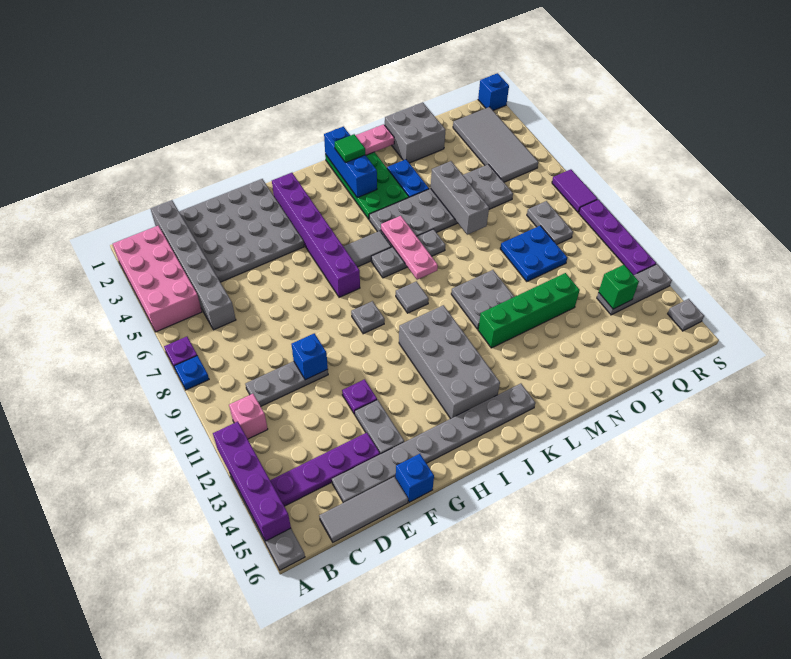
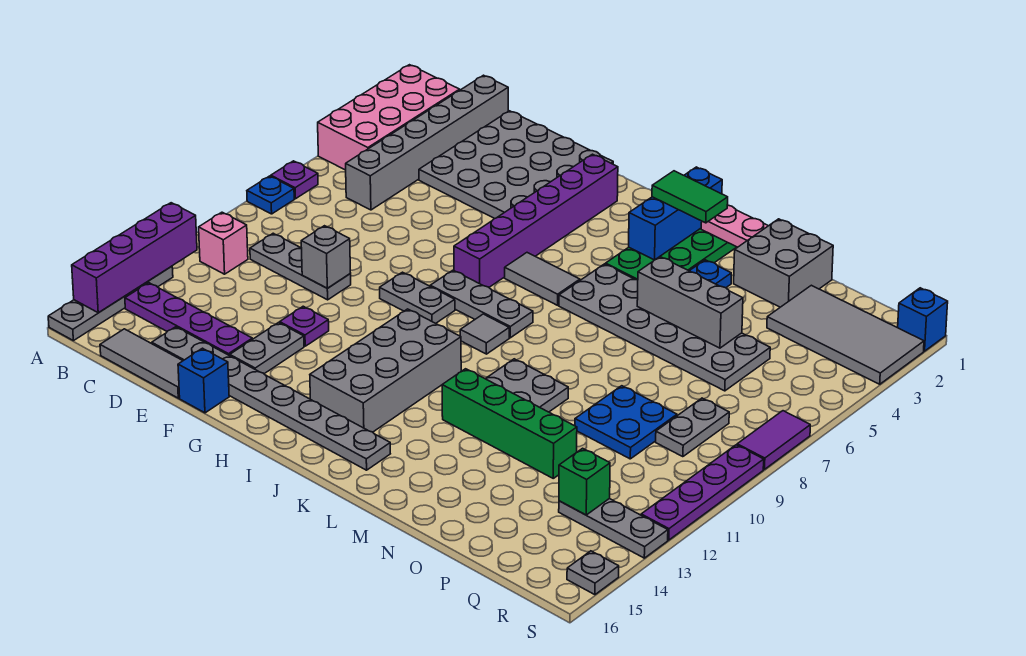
blue brick E10 level 2 -> grey brick E10 level 2
grey plate H9 level 1 -> grey plate G9:H9 level 1
grey plate J7:L7 level 1 -> grey plate H8:J8 level 1
green tile K2 level 3 -> green tile K2:L2 level 3
pink plate K6:K8 level 2 -> none
grey brick N5:N7 level 2 -> grey brick M5:O5 level 2
grey tile Q2:R5 level 1 -> grey tile P2:S3 level 1

